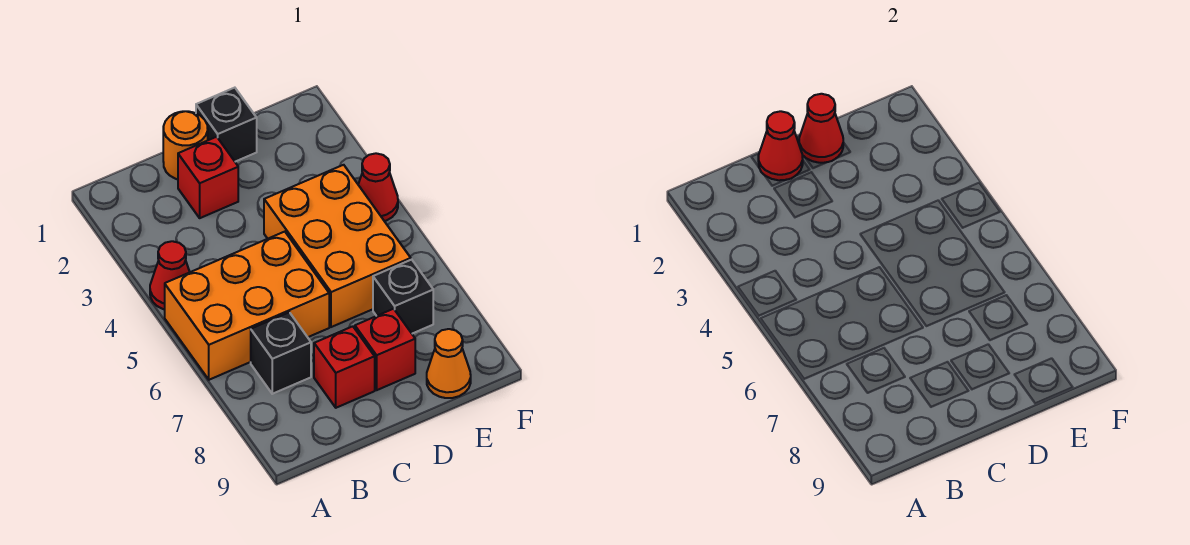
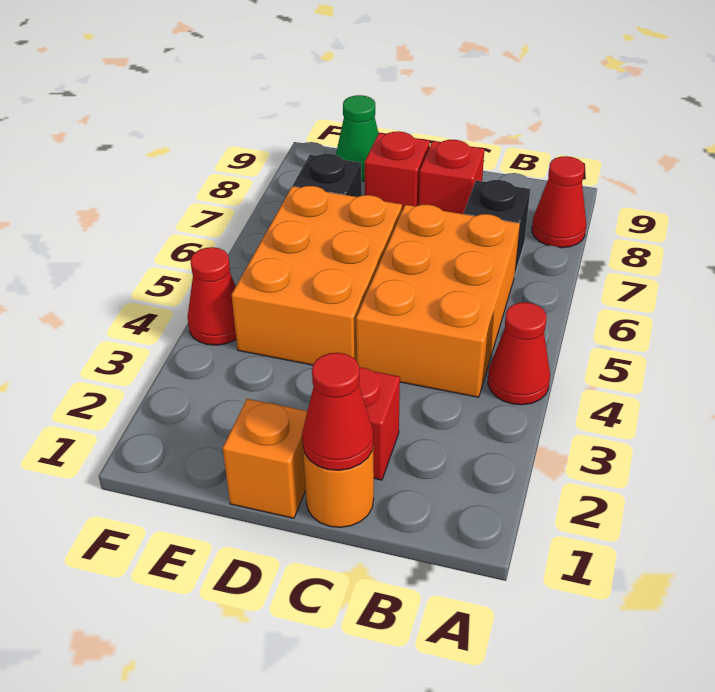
orange brick A5:C6 level 1 -> orange brick B4:C6 level 1
black brick D1 level 1 -> orange brick D1 level 1
red cone D1 level 2 -> red cone A8 level 1
orange cone E9 level 1 -> green cone E9 level 1

